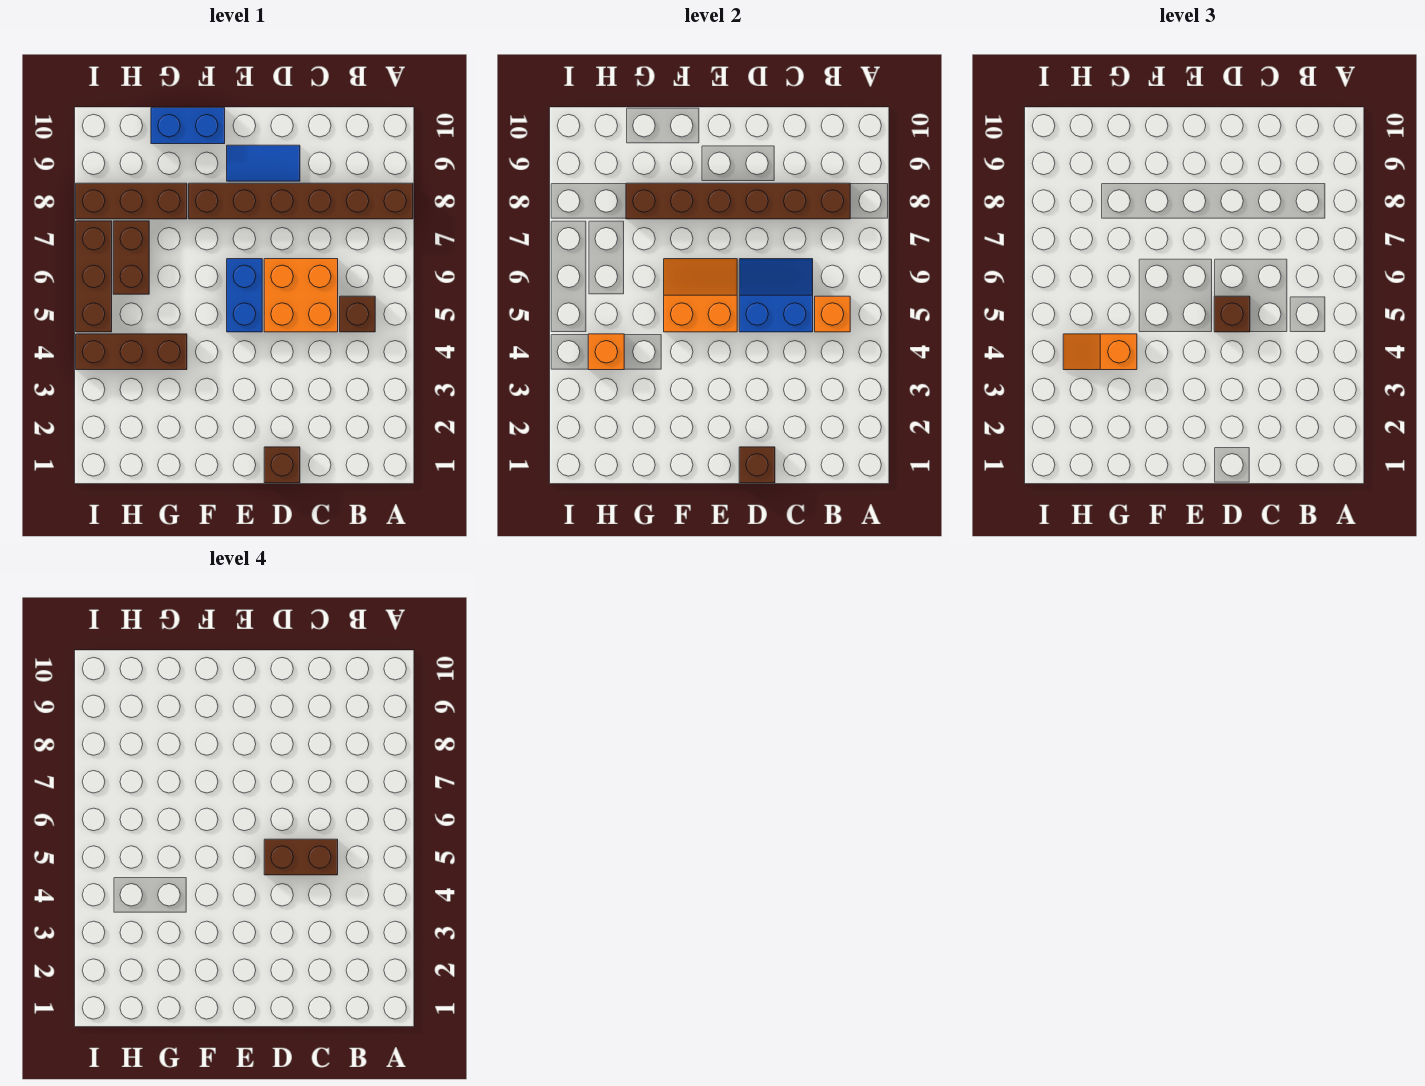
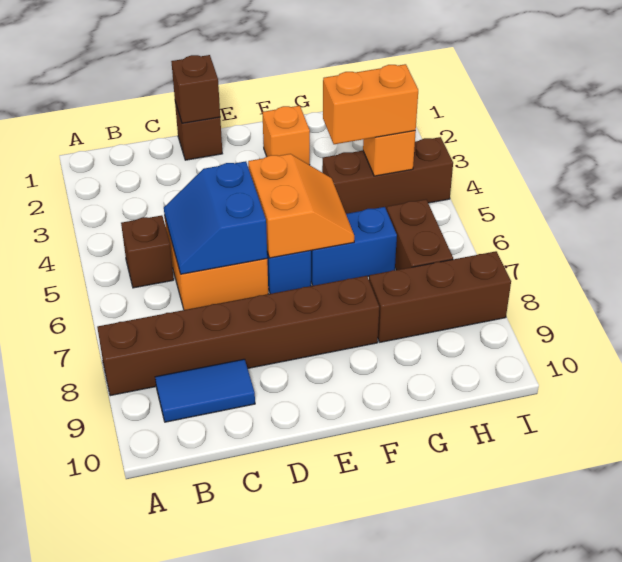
orange brick B5 level 2 -> orange brick F2 level 1
brown brick B8:G8 level 2 -> none
blue slope C5:D6 level 2 top 5 -> blue slope C5:D6 level 2 top D
brown brick C5:D5 level 4 -> none
brown brick D5 level 3 -> none
blue tile D9:E9 level 1 -> blue tile B9:C9 level 1
orange slope E5:F6 level 2 top 5 -> orange slope E5:F6 level 2 top E
blue brick F10:G10 level 1 -> blue brick F6:G6 level 1
orange slope G4:H4 level 3 top G -> orange brick G4:H4 level 3
brown brick I5:I7 level 1 -> none

